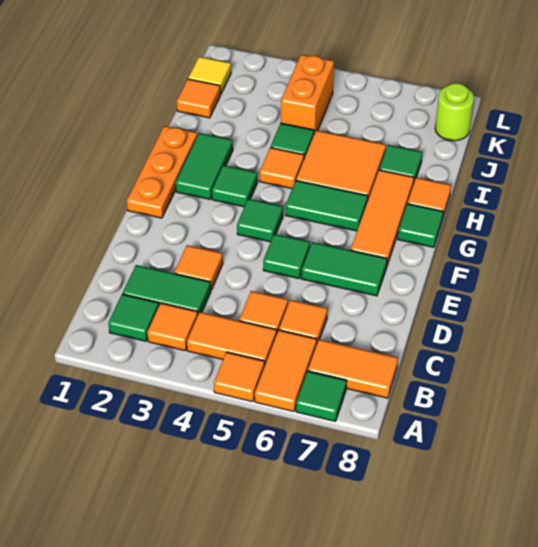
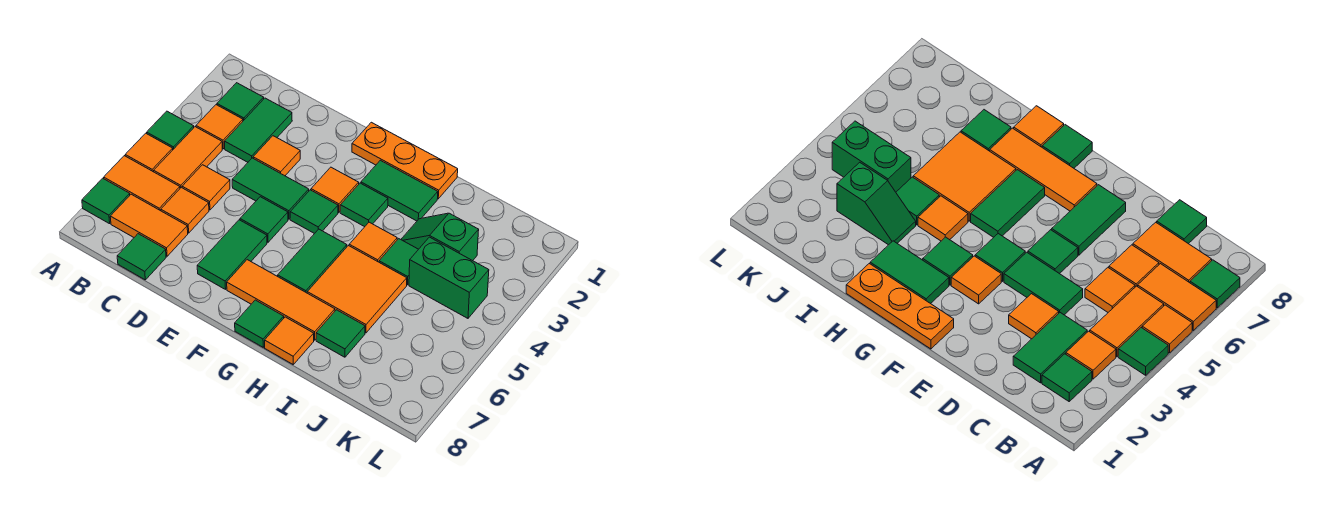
none -> green tile A4 level 1
orange tile B7:B8 level 1 -> orange tile B7:C7 level 1
none -> green tile C8 level 1
none -> green tile D4:E4 level 1
none -> green slope I3:J3 level 1 top J
orange tile J1 level 1 -> orange tile F3 level 1
orange brick J4:K4 level 1 -> green brick J4:K4 level 1
yellow tile K1 level 1 -> none
lime round brick K8 level 1 -> none

